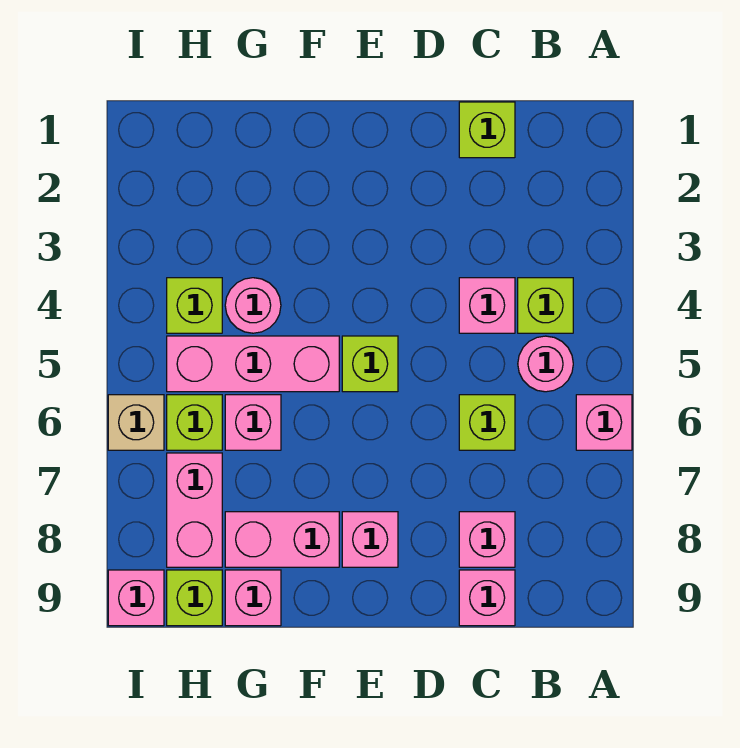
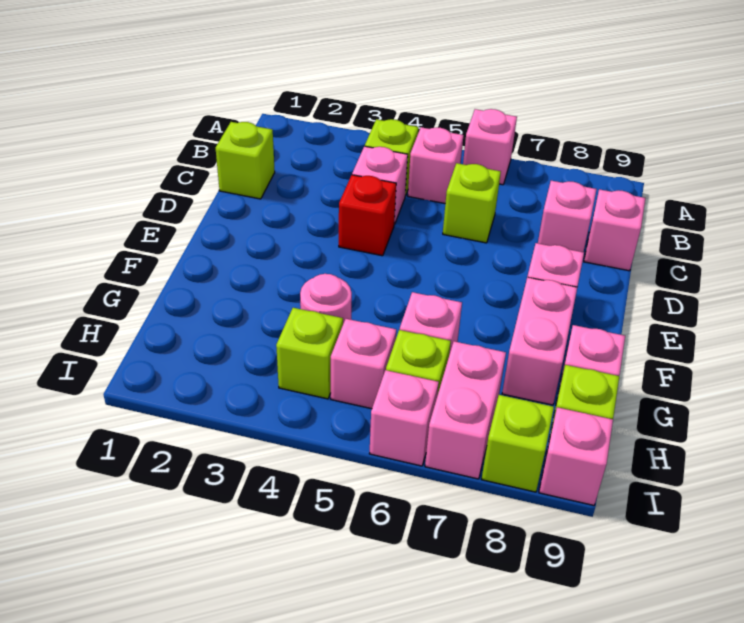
pink round brick B5 level 1 -> pink brick B5 level 1
none -> red brick D4 level 1
lime brick E5 level 1 -> lime brick I8 level 1
pink brick F5:H5 level 1 -> pink brick H5 level 1
pink brick H7:H8 level 1 -> pink brick H7:I7 level 1
tan brick I6 level 1 -> pink brick I6 level 1

